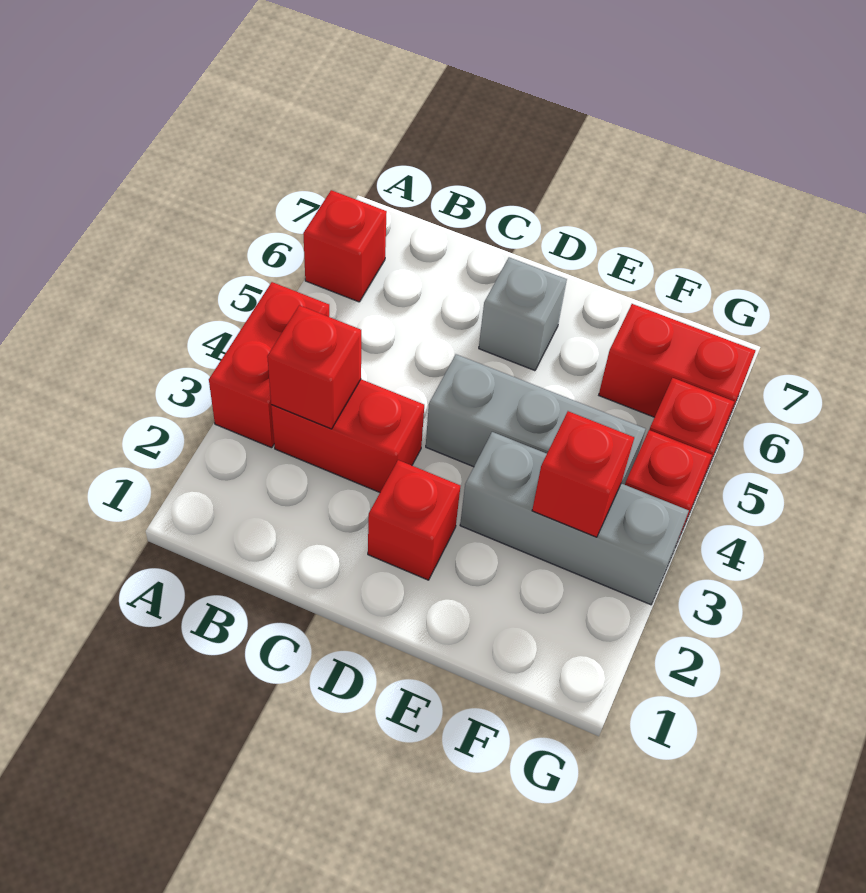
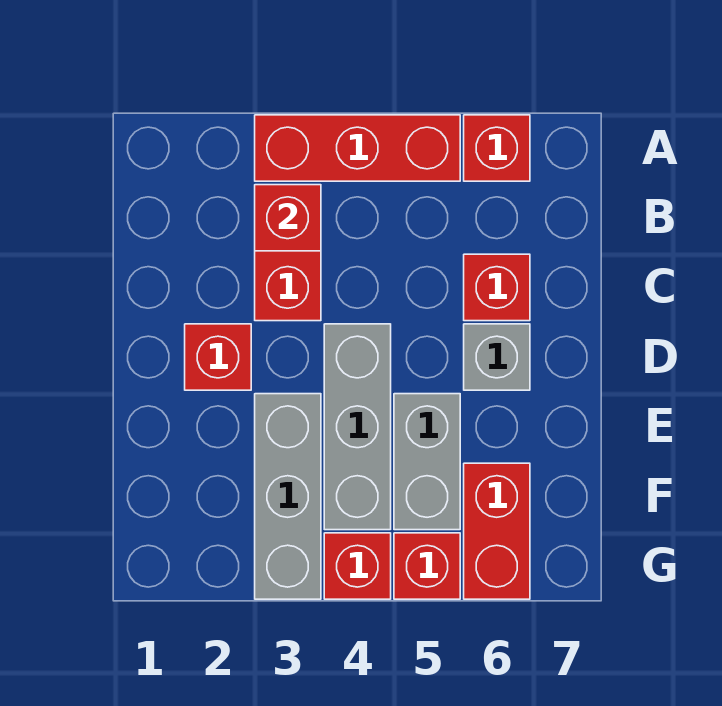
red brick A3:A4 level 1 -> red brick A3:A5 level 1
none -> grey brick E5:F5 level 1
red brick F3 level 2 -> red brick C6 level 1

